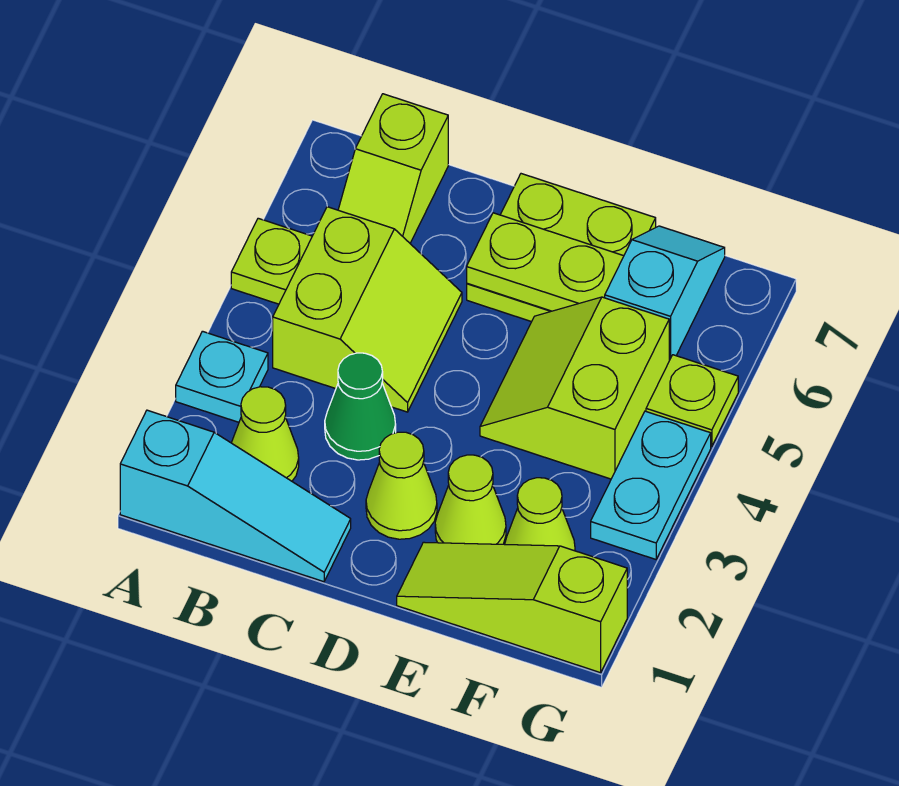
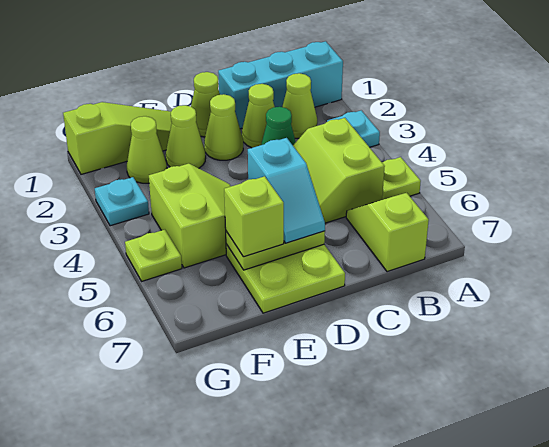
cyan slope A1:C1 level 1 top A -> cyan brick A1:C1 level 1
none -> lime cone C2 level 1
none -> lime cone D1 level 1
none -> lime brick E6 level 3
cyan slope F6:F7 level 1 top 6 -> cyan slope D5:D6 level 3 top 5
cyan plate G3:G4 level 1 -> cyan plate G3 level 1

